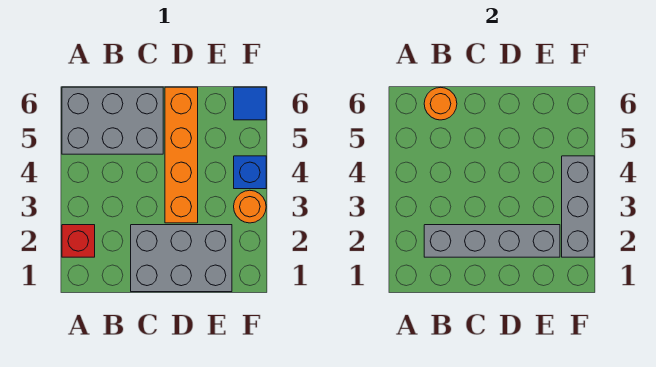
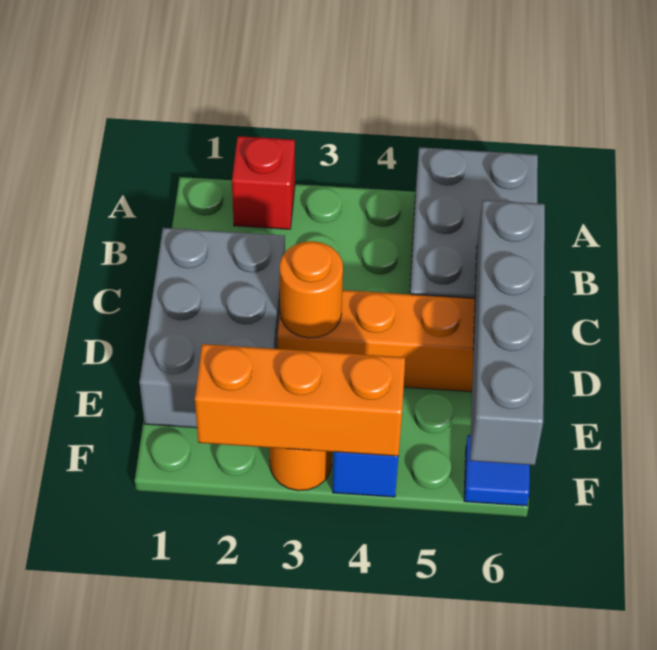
grey brick B2:E2 level 2 -> grey brick C6:F6 level 2
orange round brick B6 level 2 -> orange round brick D3 level 2
grey brick F2:F4 level 2 -> orange brick F2:F4 level 2

